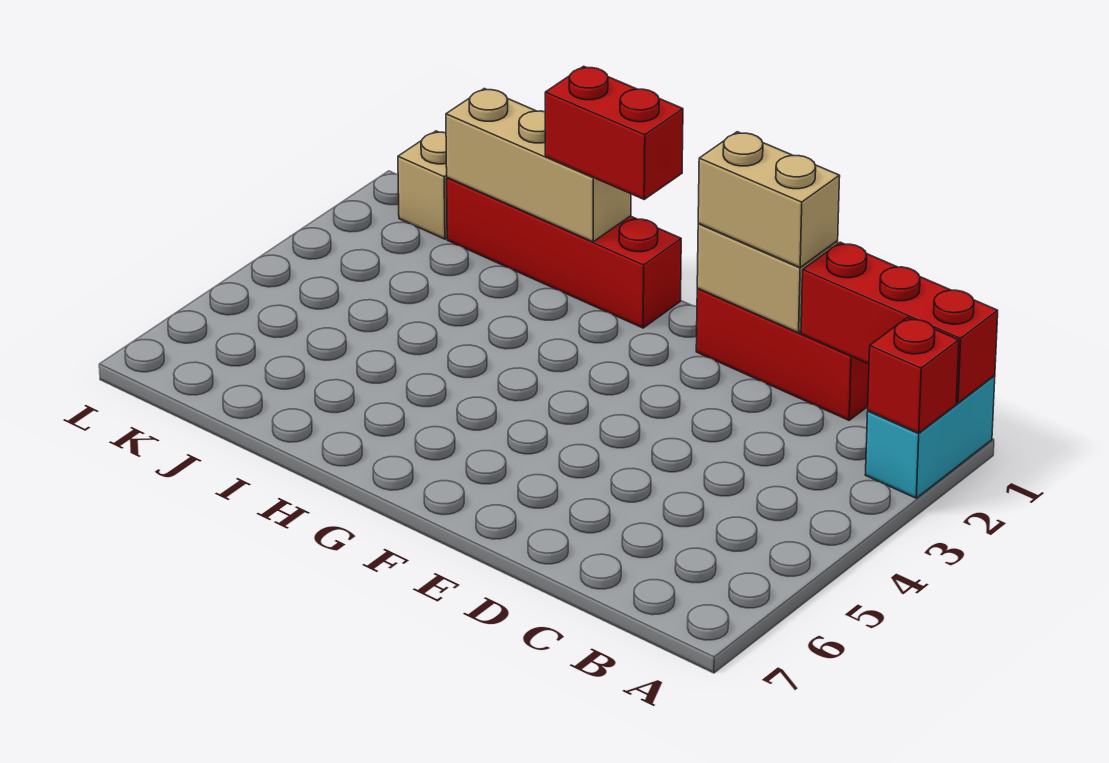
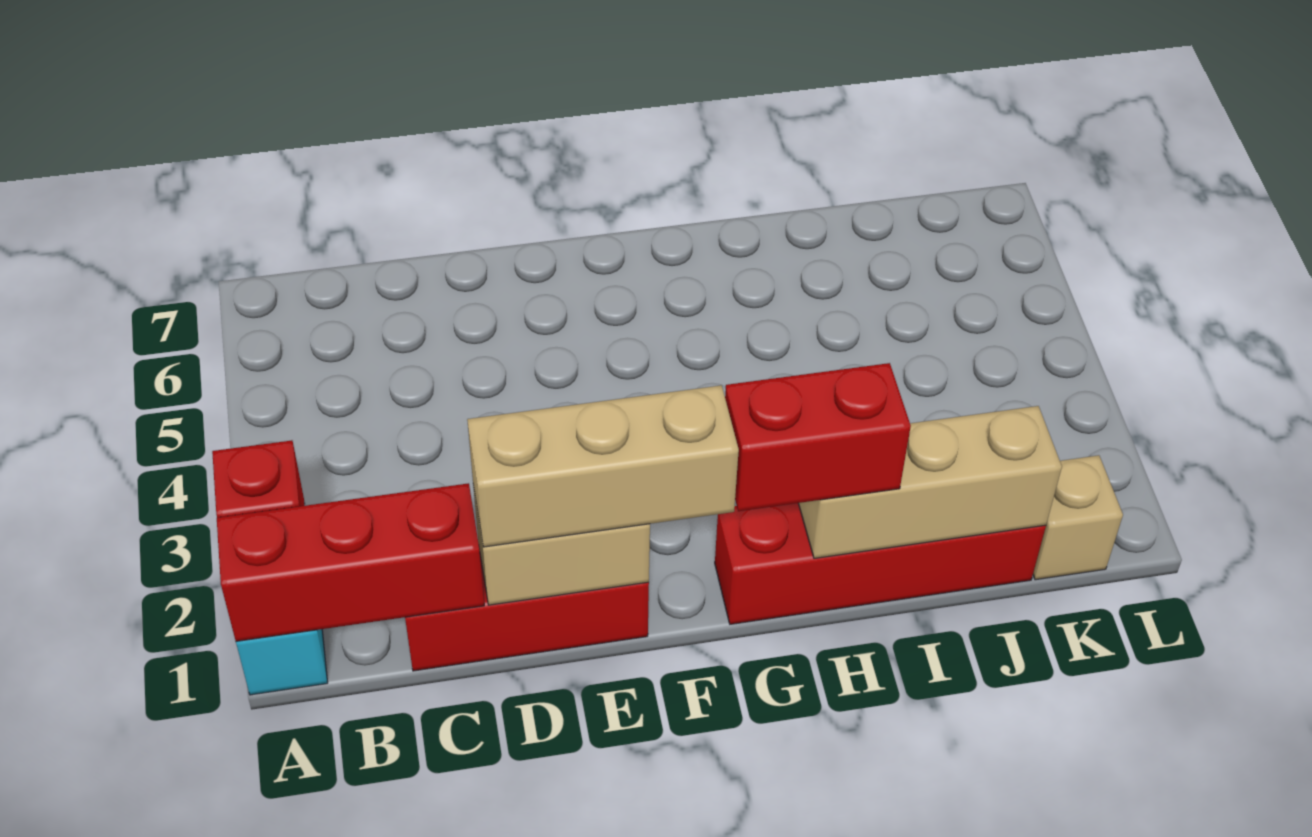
tan brick D1:E1 level 3 -> tan brick D1:F1 level 3

